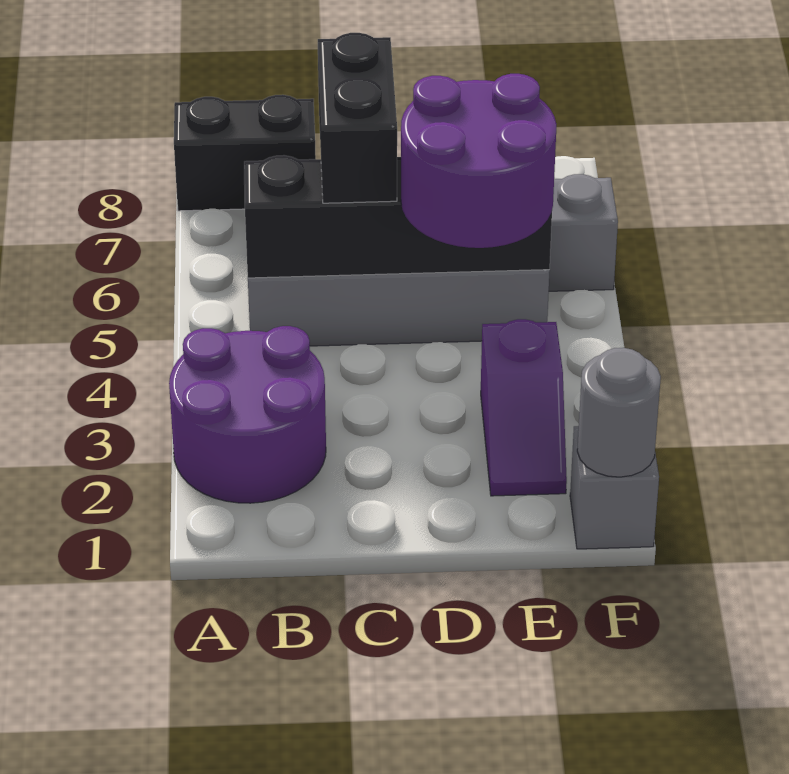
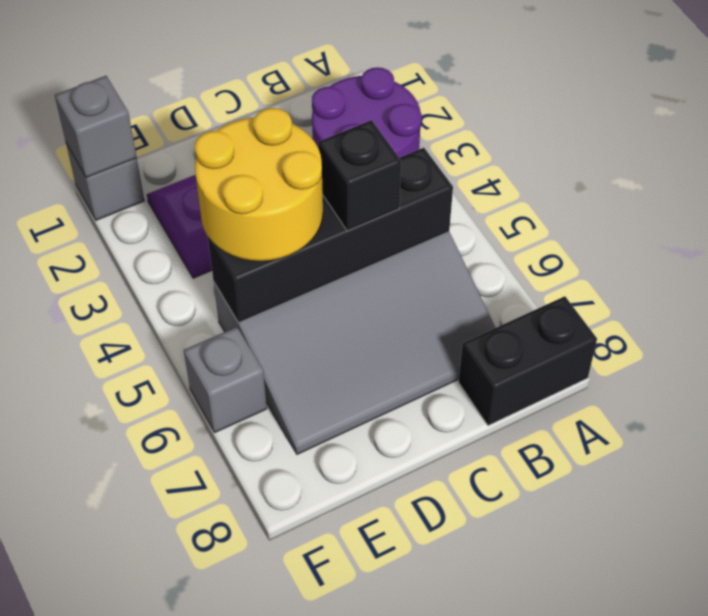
black brick C5:C6 level 3 -> black brick C5 level 3
purple round brick D4:E5 level 3 -> yellow round brick D4:E5 level 3
grey round brick F1 level 2 -> grey brick F1 level 2

